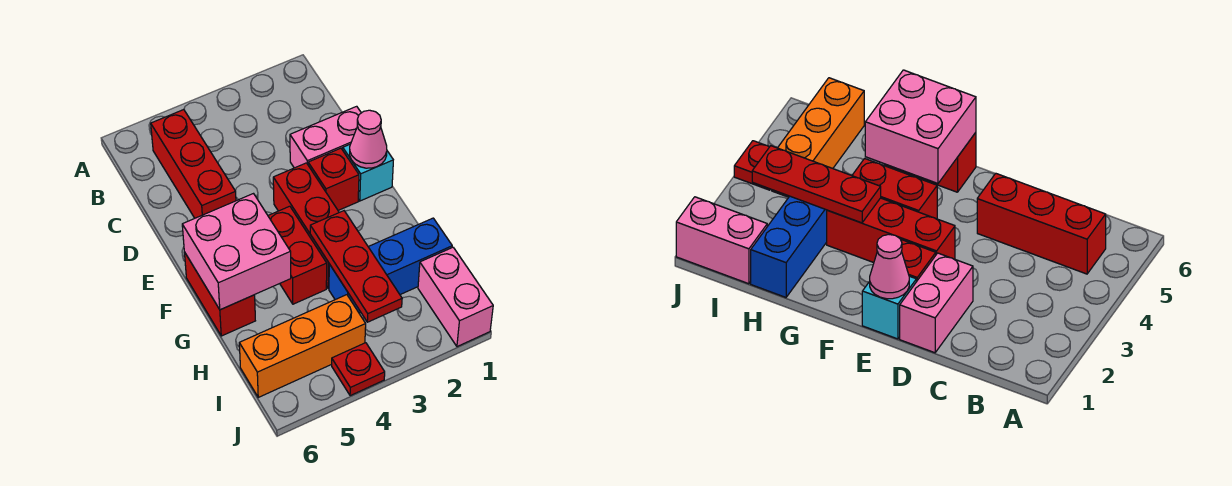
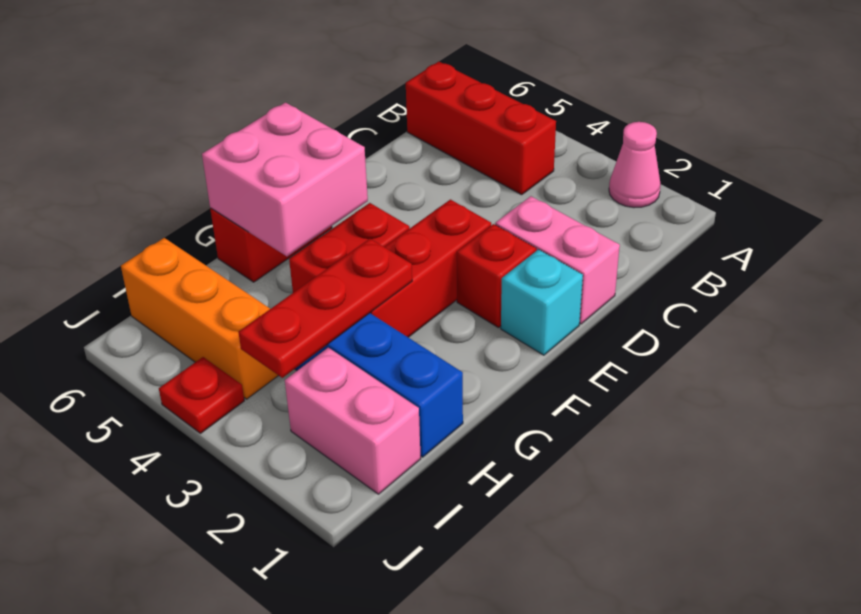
red brick B5:D5 level 1 -> red brick B4:B6 level 1
pink cone E1 level 2 -> pink cone A2 level 1
pink brick I1:J1 level 1 -> pink brick I1:I2 level 1

